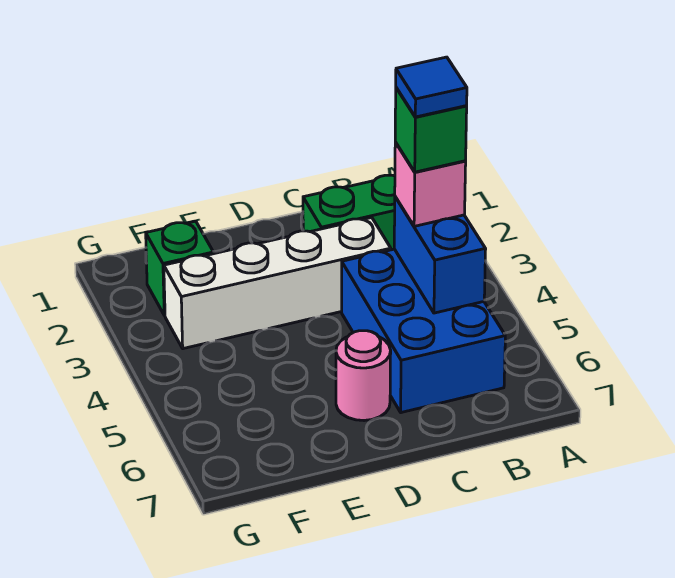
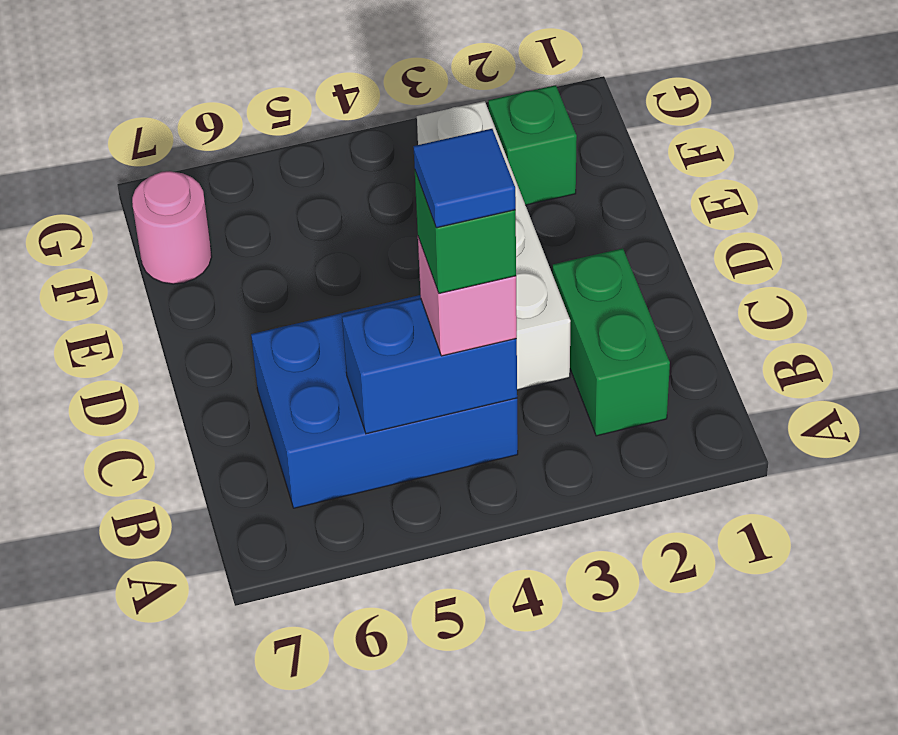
pink round brick D6 level 1 -> pink round brick F7 level 1

